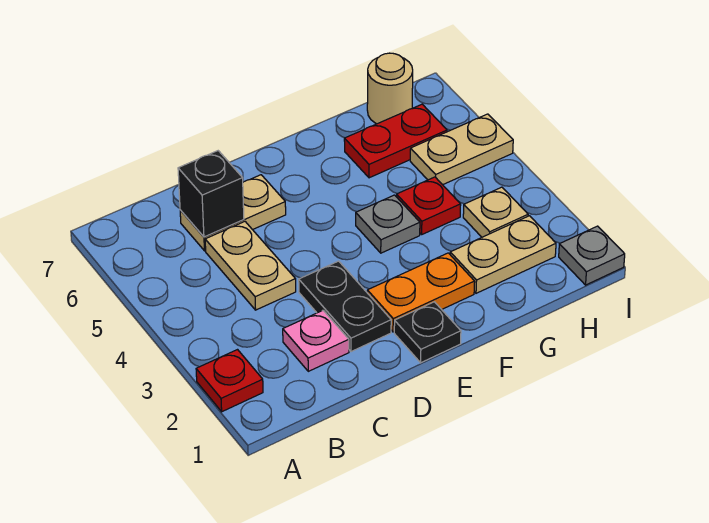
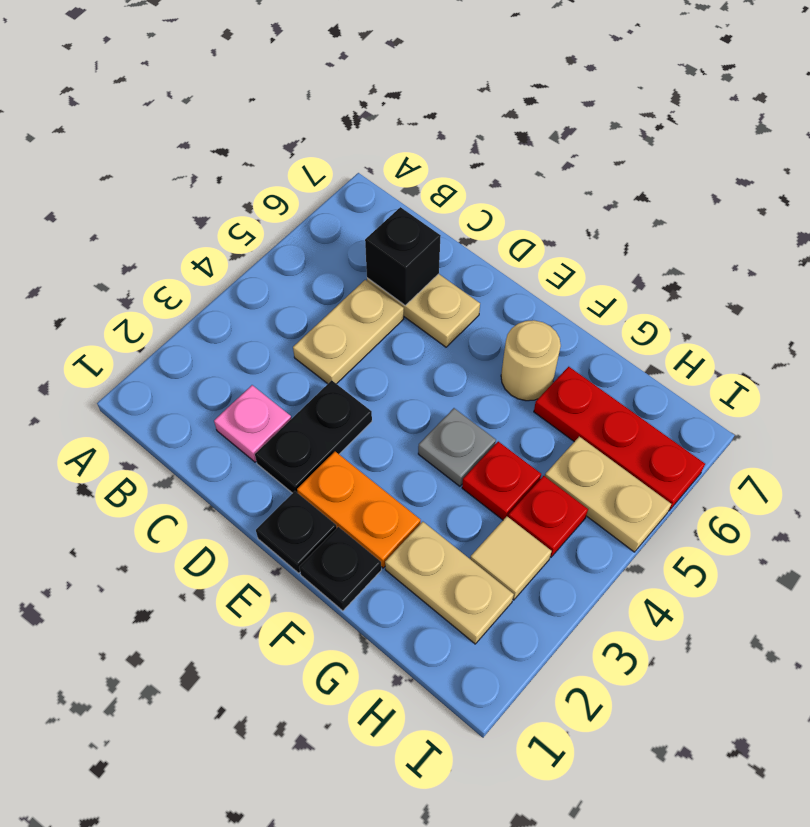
red plate A2 level 1 -> red plate H4 level 1
none -> black plate F1 level 1
red plate G6:H6 level 1 -> red plate G6:I6 level 1
tan plate H3 level 1 -> tan tile H3 level 1
tan round brick H7 level 1 -> tan round brick F6 level 1
grey plate I1 level 1 -> none

